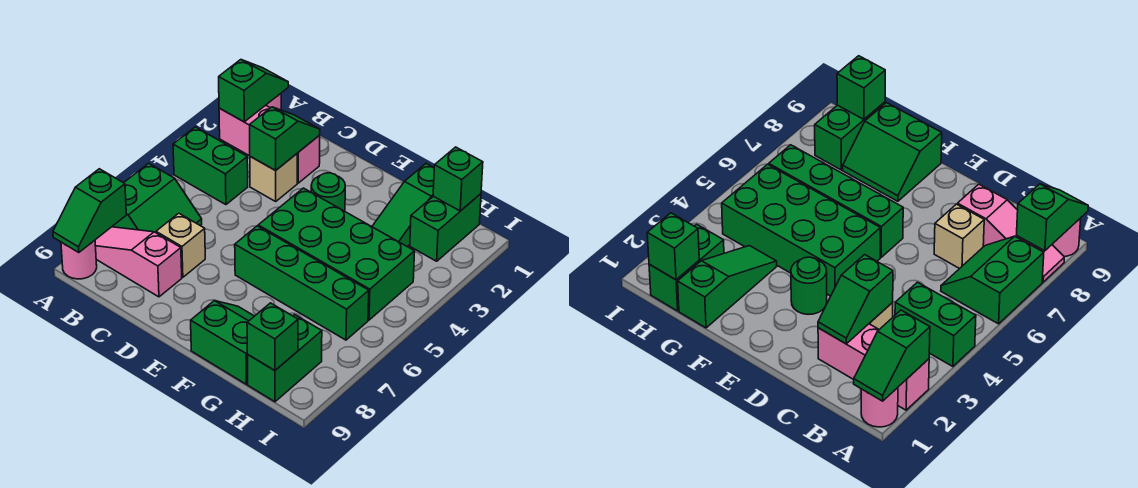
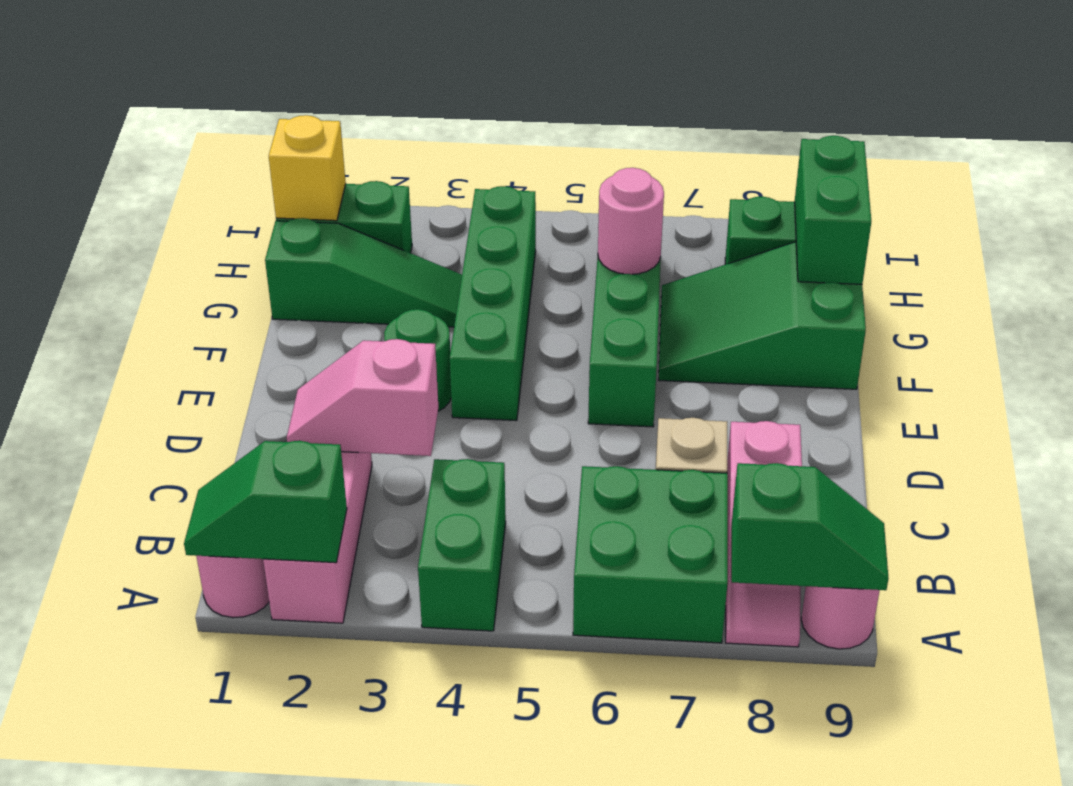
green slope A6:B7 level 1 top A -> green brick A6:B7 level 1
green slope C2:C3 level 2 top 3 -> pink slope C2:C3 level 2 top 3
tan brick C3 level 1 -> none
green brick E4:H5 level 1 -> green brick E4:H4 level 1
green slope F8:G9 level 1 top 9 -> green slope F7:G9 level 1 top 9
none -> pink round brick G6 level 2
green brick H1 level 2 -> yellow brick H1 level 2
green brick H9 level 2 -> green brick G9:H9 level 2

